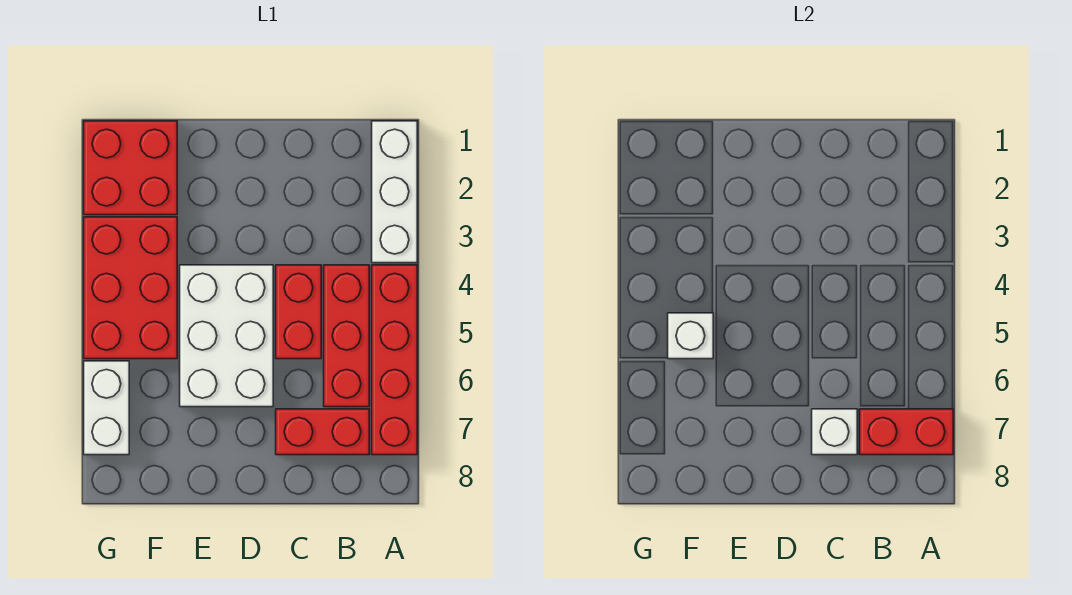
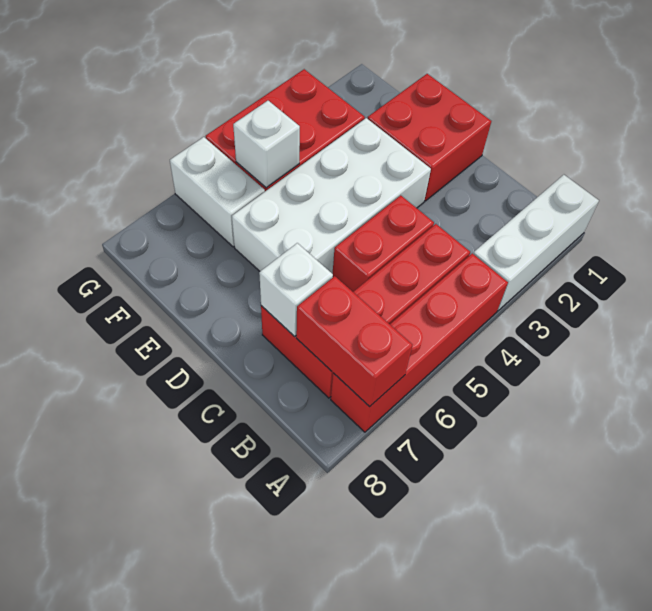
white brick D4:E6 level 1 -> white brick D3:E6 level 1
red brick F1:G2 level 1 -> red brick D1:E2 level 1
white brick G6:G7 level 1 -> white brick F6:G6 level 1

